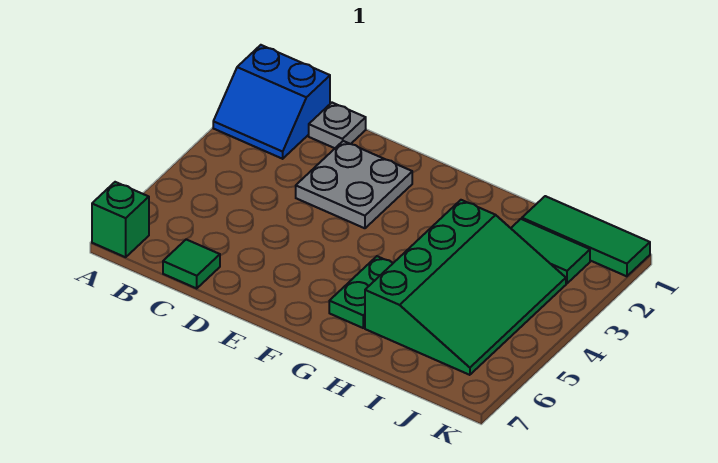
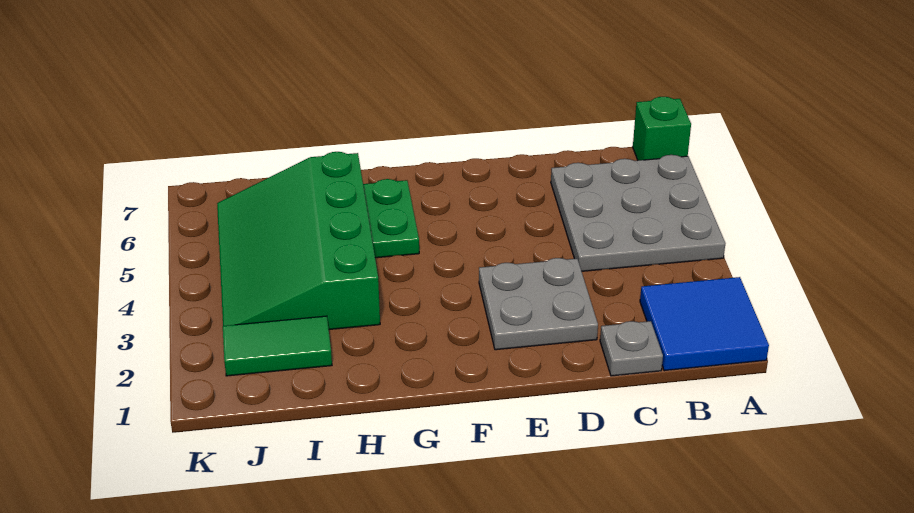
blue slope A1:B2 level 1 top 1 -> blue tile A1:B2 level 1
none -> grey plate A4:C6 level 1
green tile C7 level 1 -> none
green tile I1:K1 level 1 -> none

